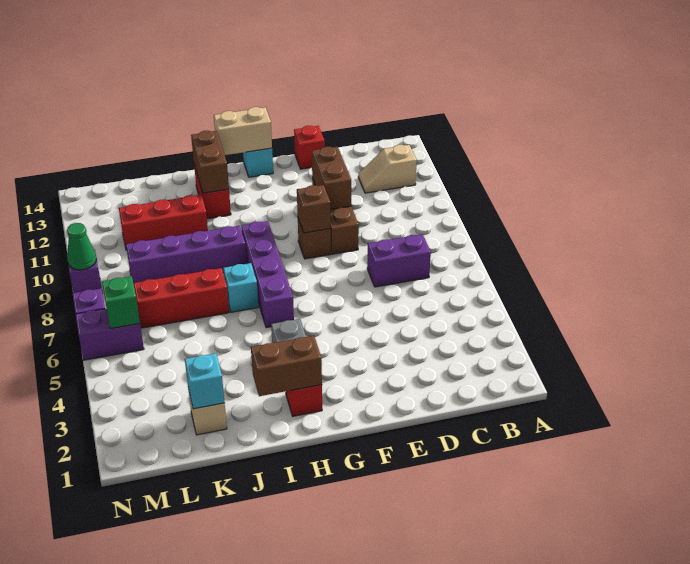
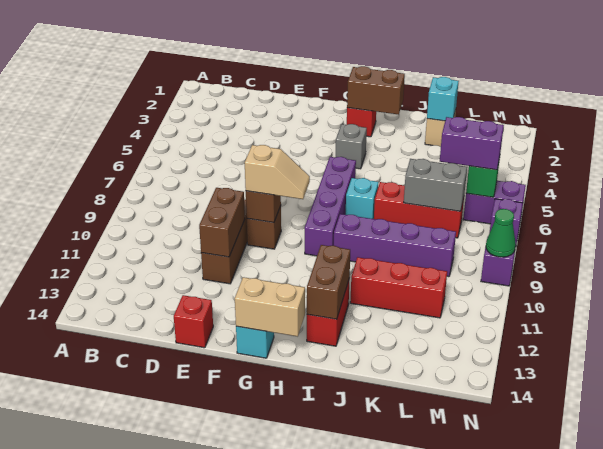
tan slope B12:C12 level 1 top B -> tan slope F9:G9 level 3 top F
purple brick C7:D7 level 1 -> purple brick L6:M6 level 3
none -> grey brick K7:L7 level 2

